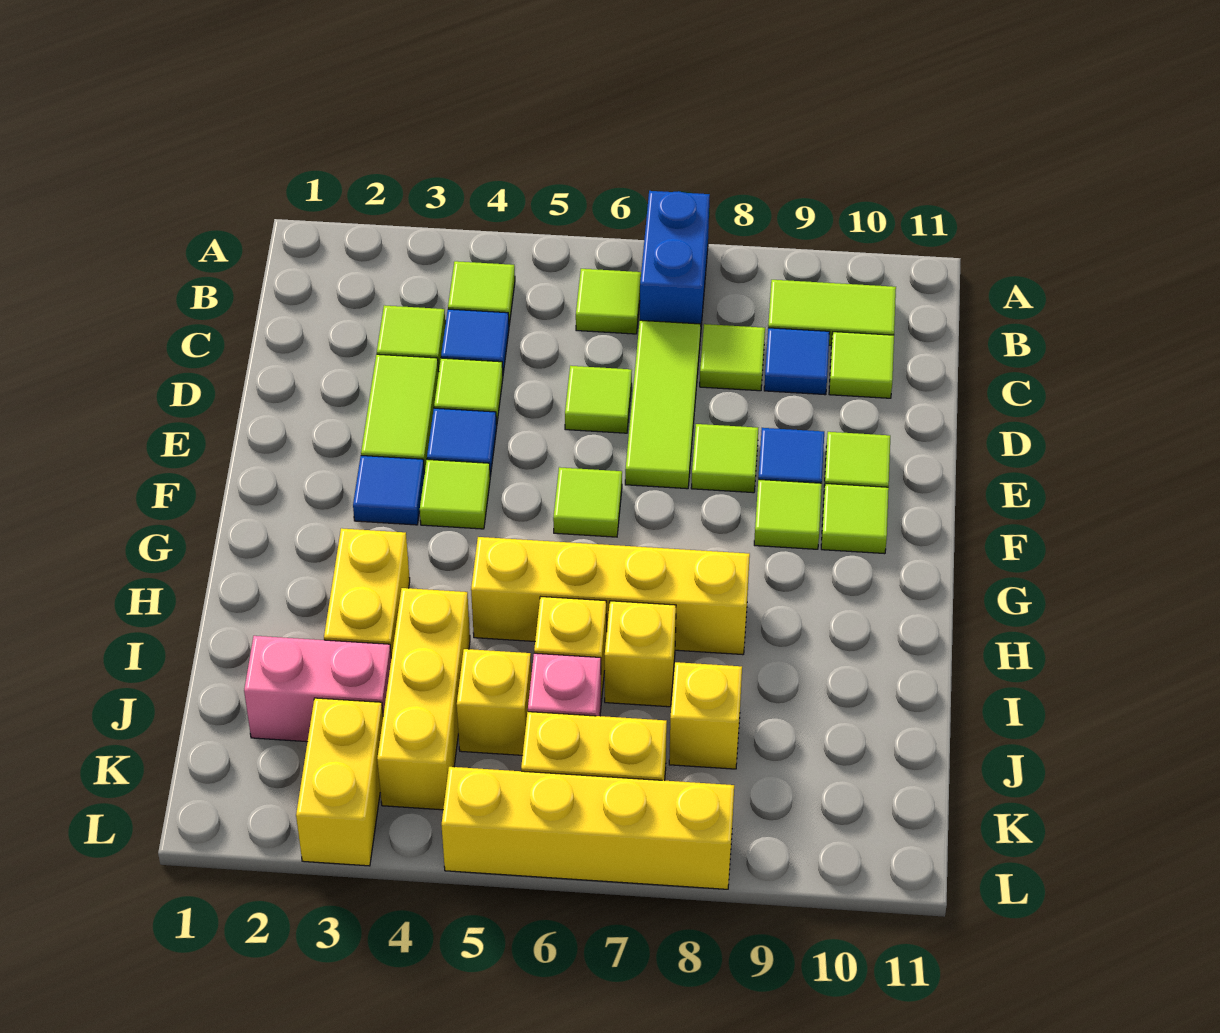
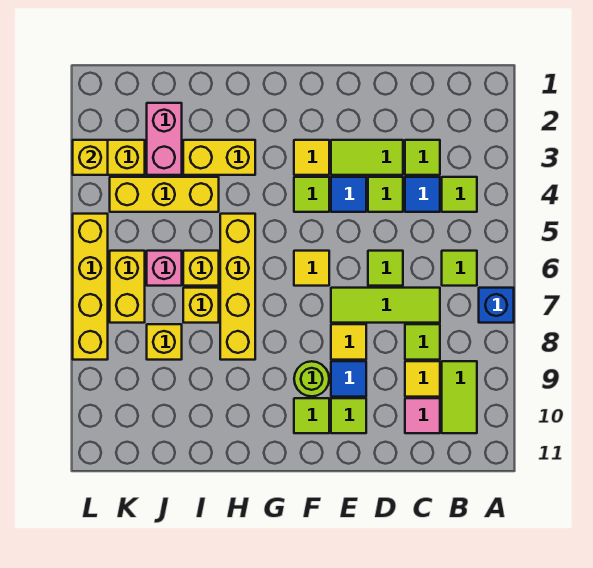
blue brick A7:B7 level 1 -> blue brick A7 level 1
blue tile C9 level 1 -> yellow tile C9 level 1
lime tile C10 level 1 -> pink tile C10 level 1
lime tile E8 level 1 -> yellow tile E8 level 1
blue tile F3 level 1 -> yellow tile F3 level 1
lime tile F6 level 1 -> yellow tile F6 level 1
lime tile F9 level 1 -> lime round brick F9 level 1
yellow brick J5 level 1 -> yellow brick L3 level 2

